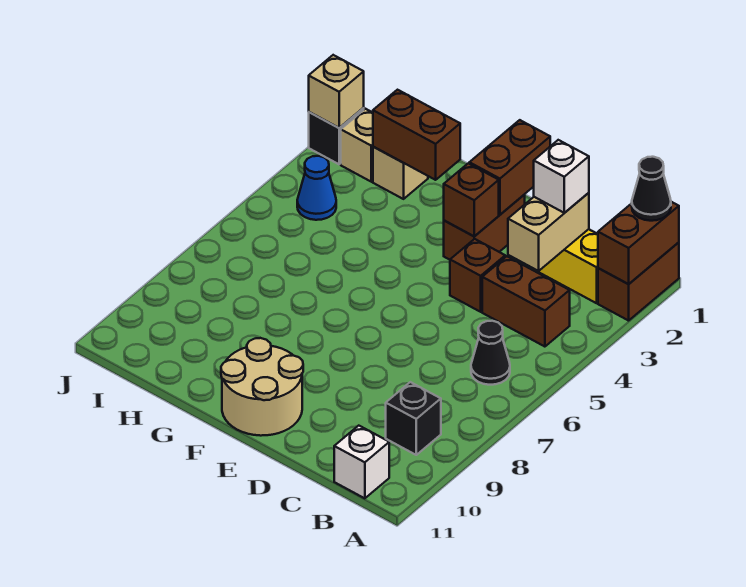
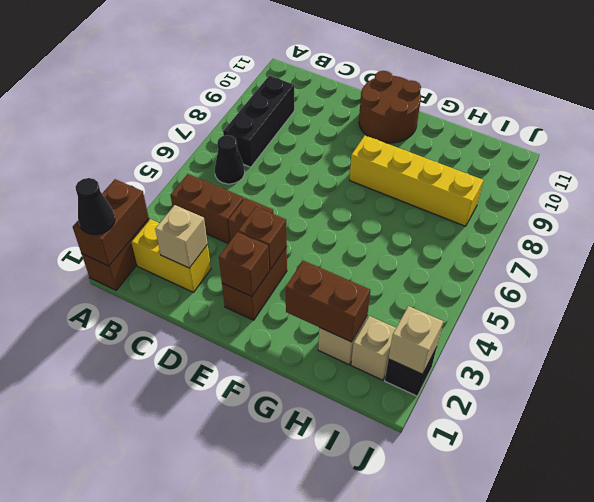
black brick B9 level 1 -> black brick B7:B9 level 1
white brick B11 level 1 -> none
tan brick C2:C3 level 2 -> tan brick C2 level 2
white brick C2 level 3 -> none
brown brick E1:E2 level 2 -> brown brick E2 level 2
tan round brick E10:F11 level 1 -> brown round brick E10:F11 level 1
none -> yellow brick F8:I8 level 1
blue cone I4 level 1 -> none

